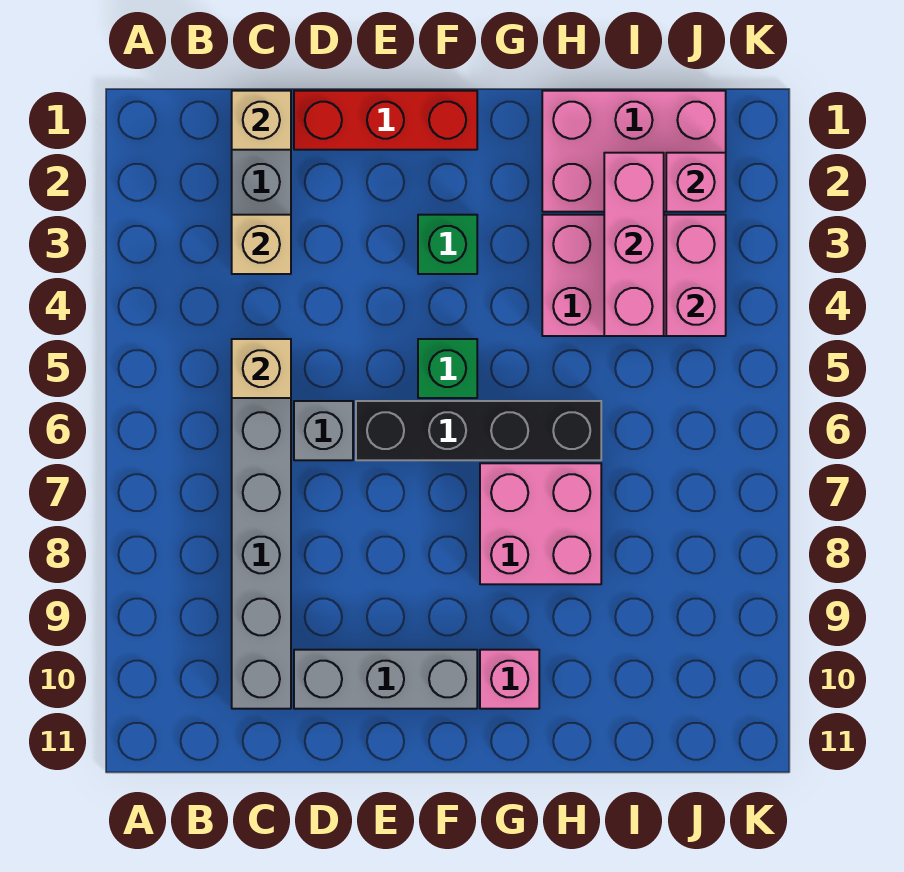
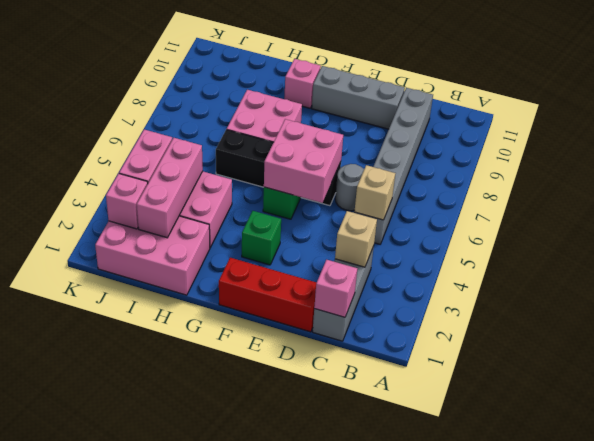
tan brick C1 level 2 -> pink brick C1 level 2
grey brick D6 level 1 -> grey round brick D6 level 1
none -> pink brick E5:F6 level 2

